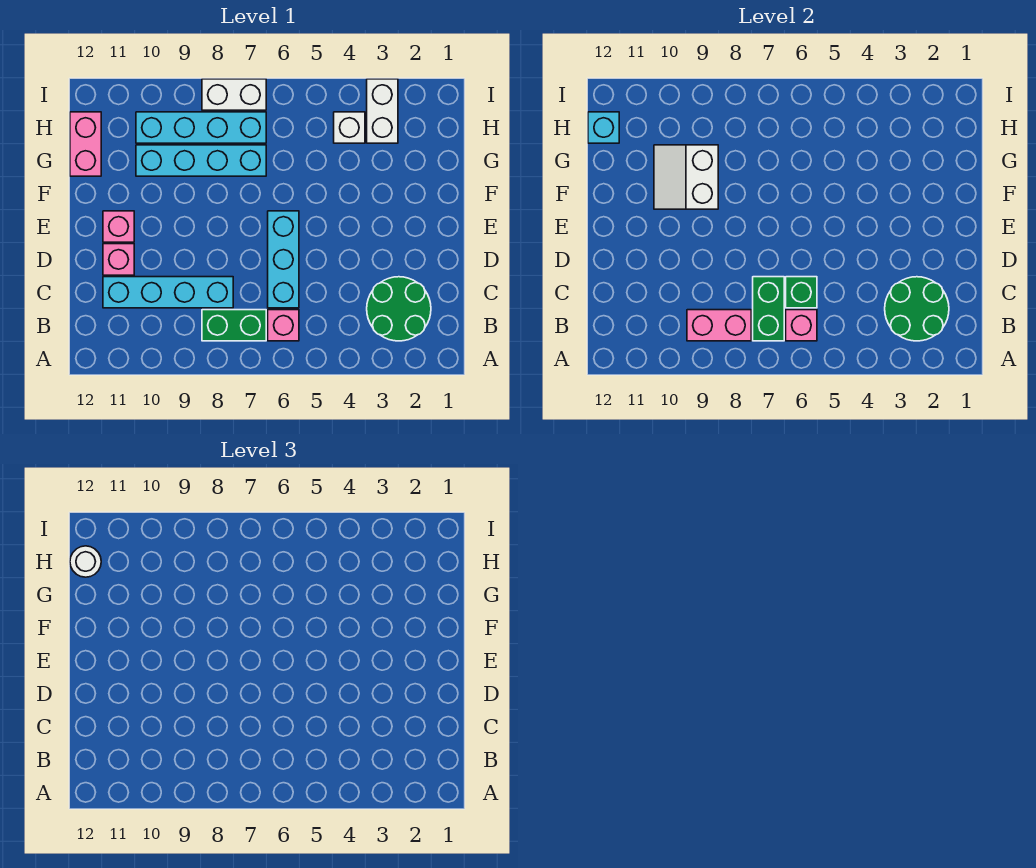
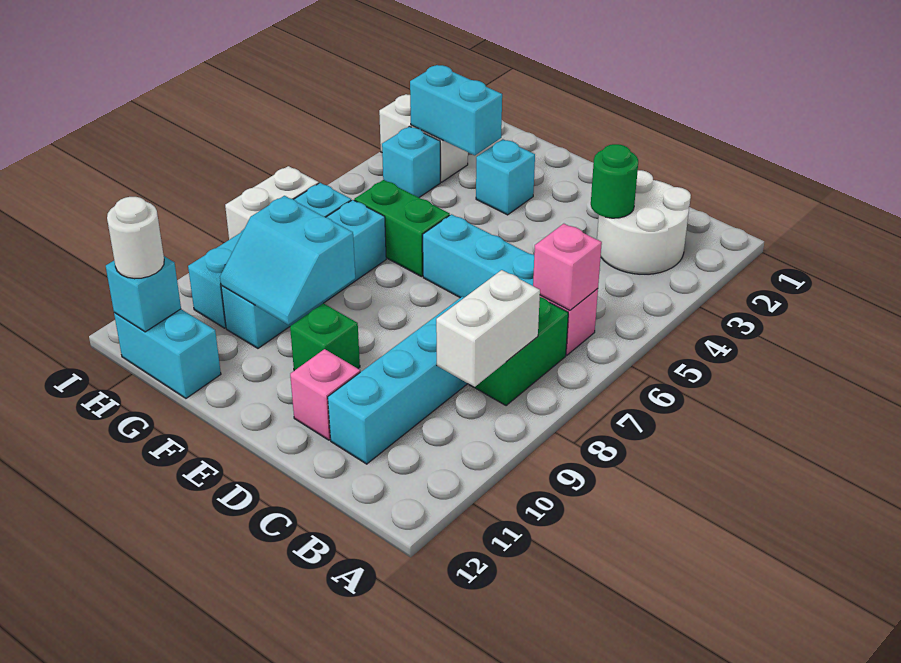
green round brick B2:C3 level 1 -> white round brick B2:C3 level 1
green round brick B2:C3 level 2 -> green round brick C3 level 2
green brick B7:C7 level 2 -> green brick F6:G6 level 1
pink brick B8:B9 level 2 -> white brick B8:B9 level 2
green brick C6 level 2 -> green brick E10 level 1
pink brick E11 level 1 -> none
none -> cyan brick F3 level 1
white slope F9:G10 level 2 top 9 -> cyan slope F9:G10 level 2 top 9
none -> cyan brick G3:H3 level 2
pink brick G12:H12 level 1 -> cyan brick G12:H12 level 1
white brick H4 level 1 -> cyan brick H4 level 1

